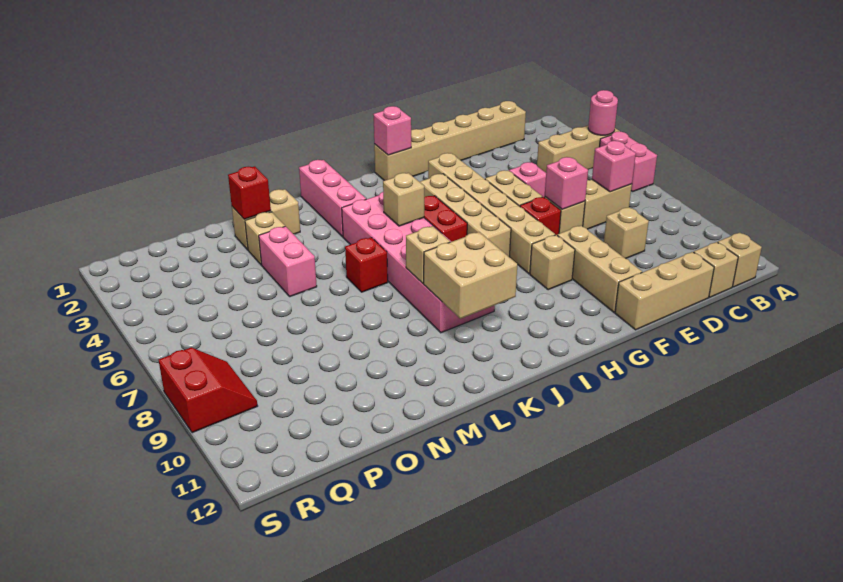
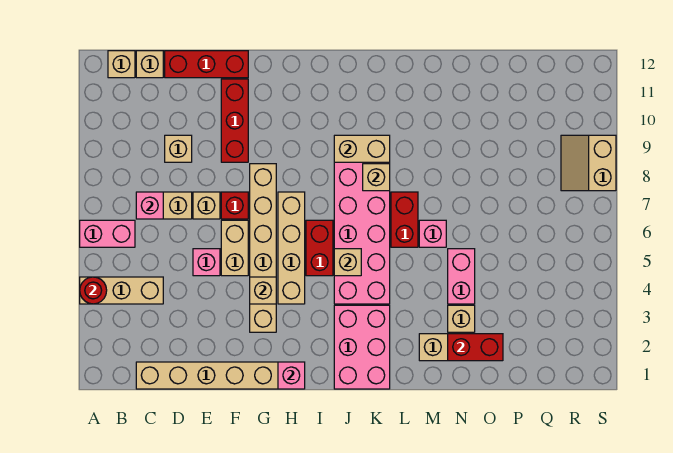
pink round brick A4 level 2 -> red round brick A4 level 2
pink brick A5:A6 level 1 -> pink brick A6:B6 level 1
tan brick D12:F12 level 1 -> red brick D12:F12 level 1
pink brick E7 level 2 -> pink brick M6 level 1
tan brick F9:F11 level 1 -> red brick F9:F11 level 1
tan brick G9 level 1 -> tan brick G4 level 2
tan brick J9:K10 level 2 -> tan brick J9:K9 level 2
pink brick K1:K3 level 1 -> pink brick J1:K3 level 1
red brick L6 level 1 -> red brick L6:L7 level 1
red brick N2 level 2 -> red brick N2:O2 level 2
red slope R8:S9 level 1 top S -> tan slope R8:S9 level 1 top S

